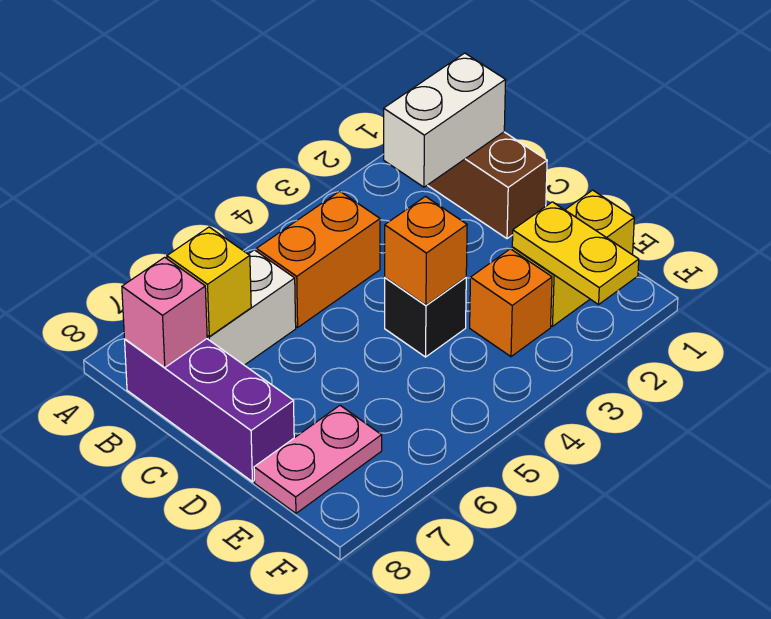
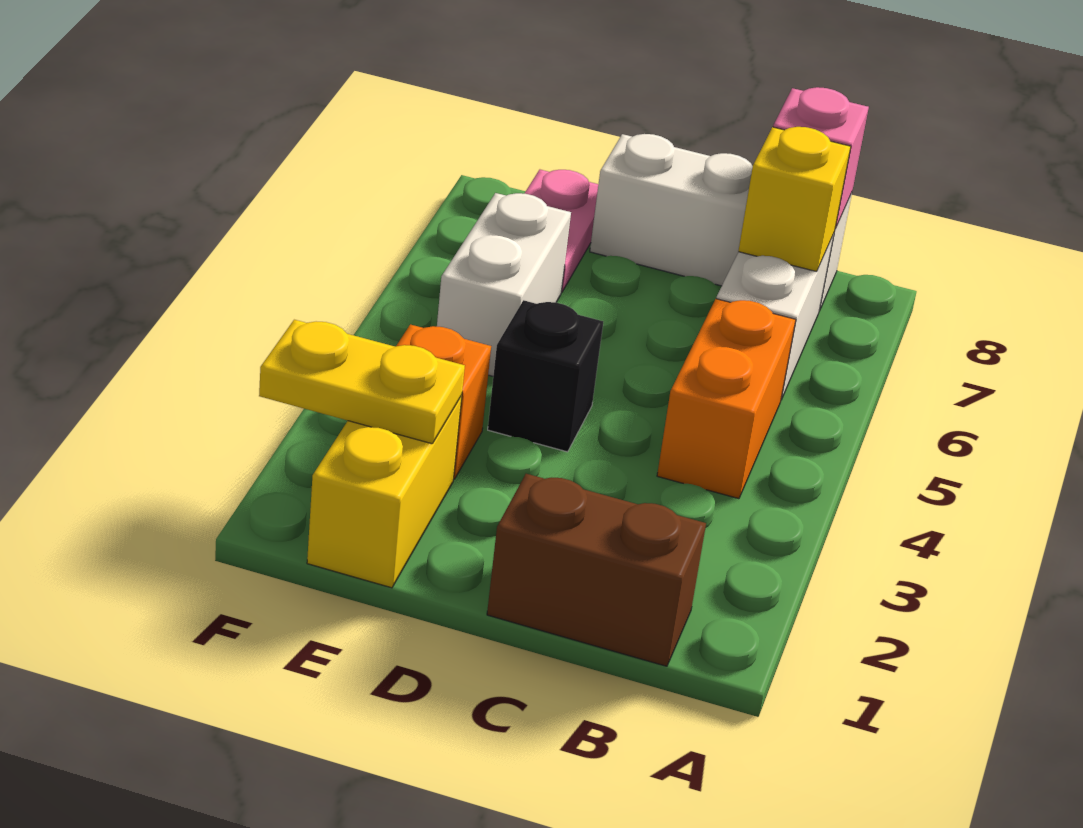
white brick B1:B2 level 2 -> white brick E5:E6 level 1
purple brick B8:D8 level 1 -> white brick B8:D8 level 1
orange brick D4 level 2 -> none

